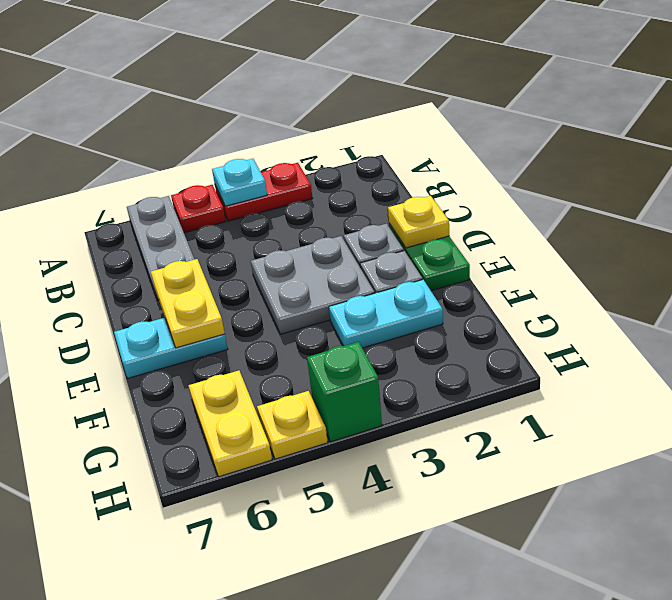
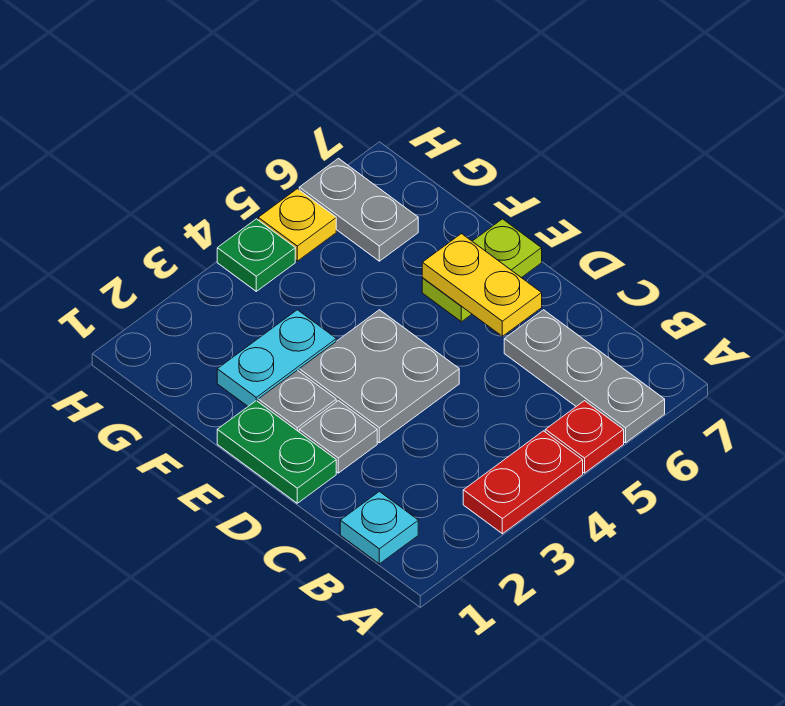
cyan plate A4 level 2 -> cyan plate B1 level 1
yellow plate D1 level 2 -> none
cyan plate E6:E7 level 1 -> lime plate E6:E7 level 1
yellow plate G6:H6 level 1 -> grey plate G6:H6 level 1
green brick H4 level 1 -> green plate H4 level 1

